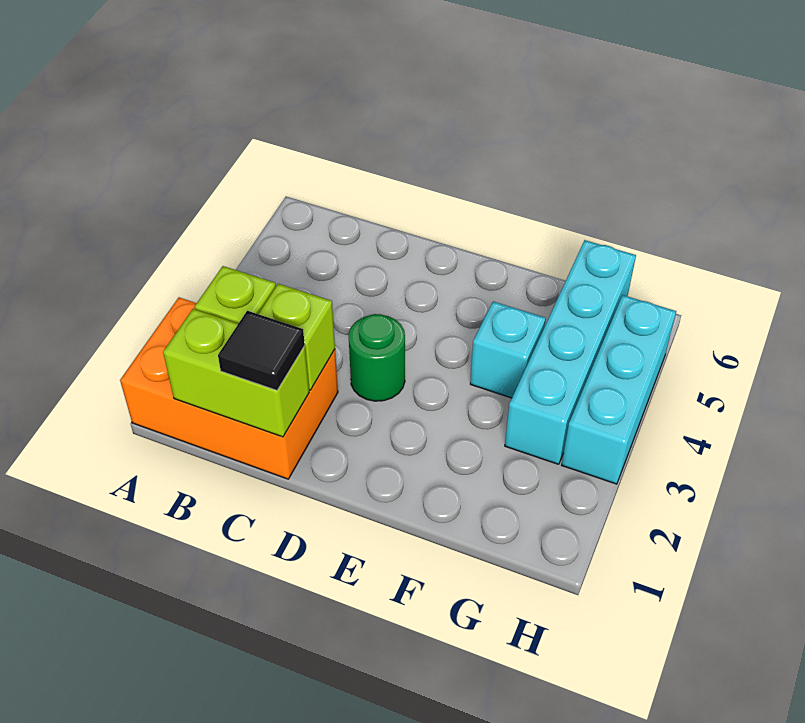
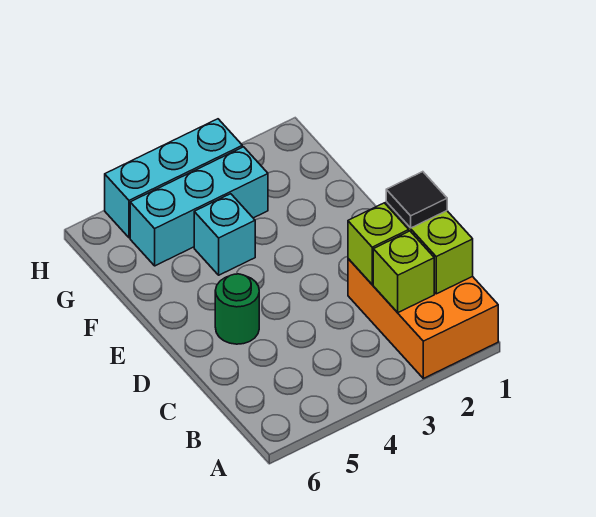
green round brick D3 level 1 -> green round brick D5 level 1
cyan brick G3:G6 level 1 -> cyan brick G3:G5 level 1

